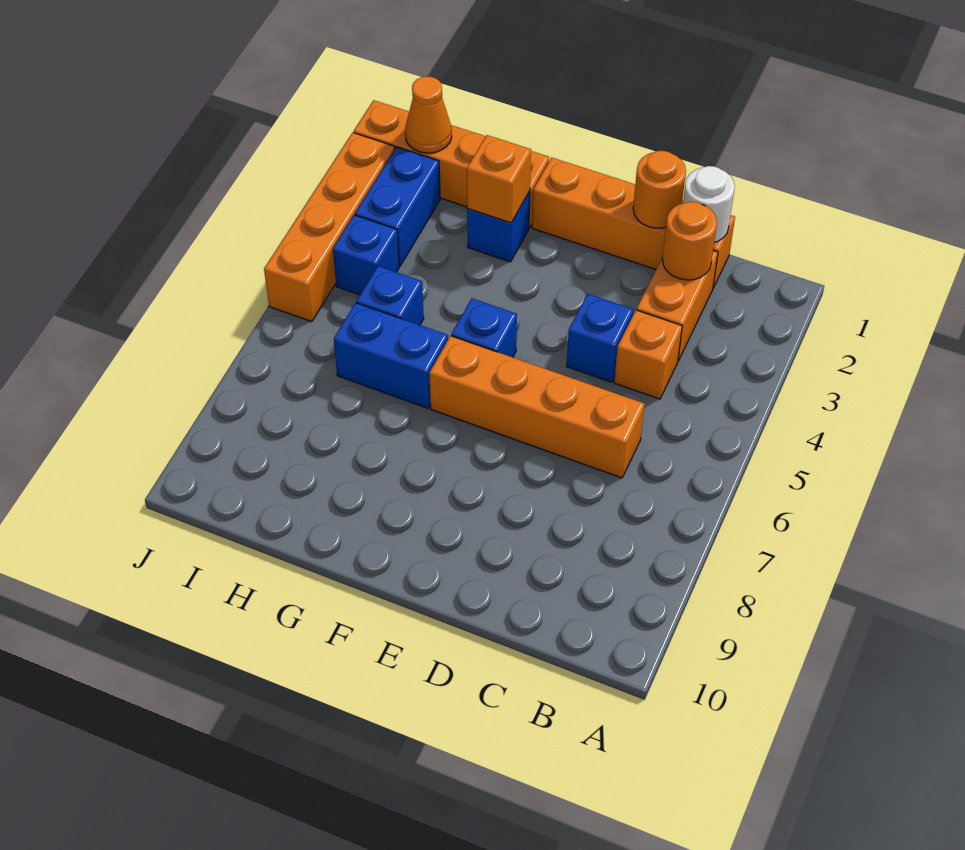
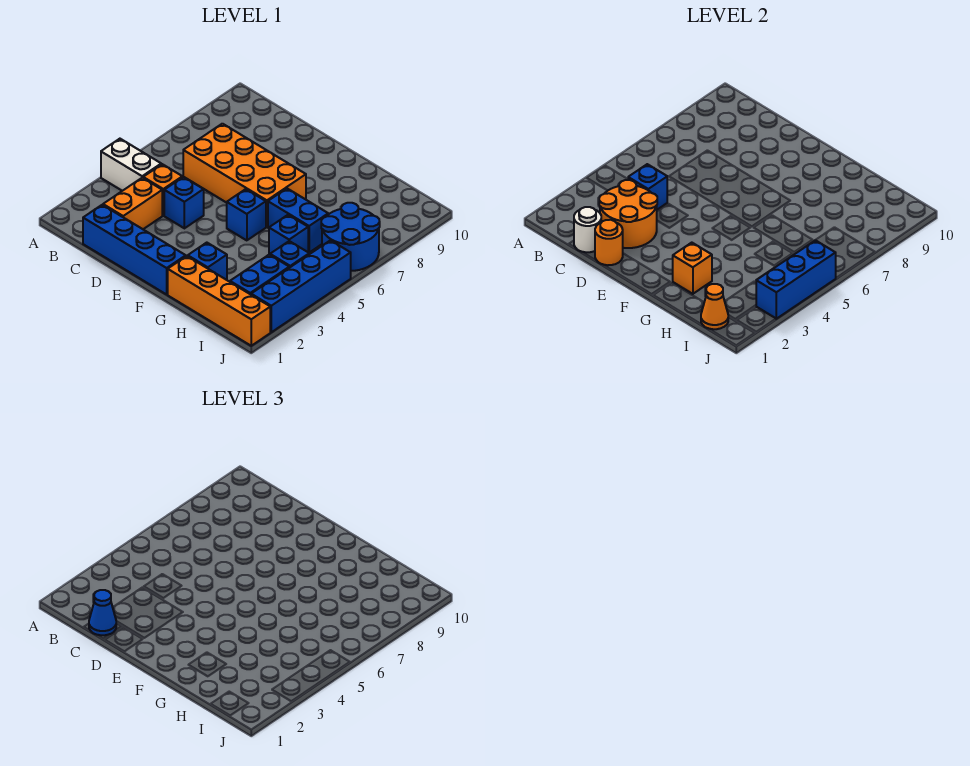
none -> white brick A4:B4 level 1
orange brick C1:F1 level 1 -> blue brick C1:F1 level 1
none -> blue cone C1 level 3
orange round brick C2 level 2 -> orange round brick C2:D3 level 2
none -> blue brick C4 level 2
orange brick C6:F6 level 1 -> orange brick C6:F7 level 1
none -> blue round brick I6:J7 level 1
orange brick J2:J5 level 1 -> blue brick J2:J5 level 1
none -> blue brick J3:J5 level 2

